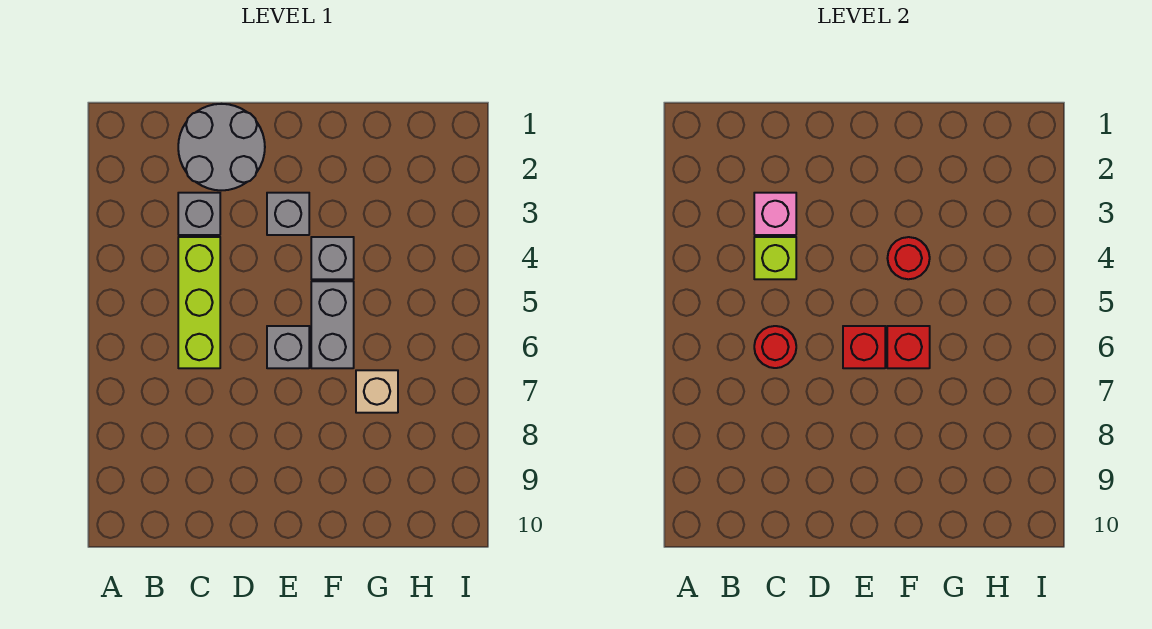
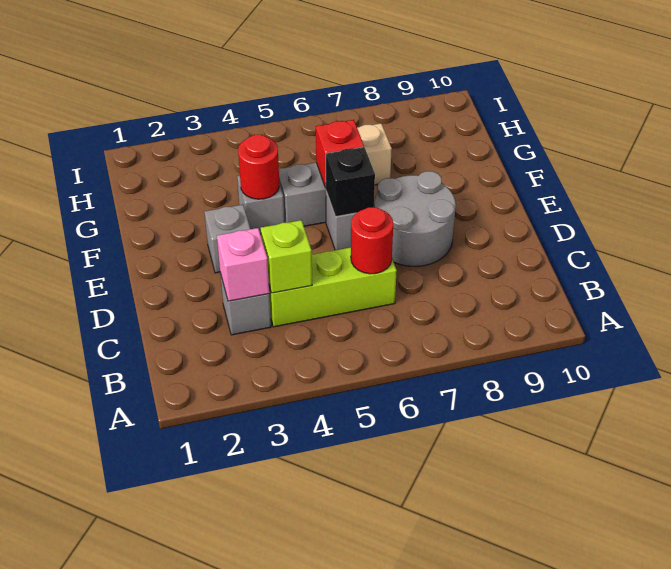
grey round brick C1:D2 level 1 -> grey round brick D7:E8 level 1
red brick E6 level 2 -> black brick E6 level 2

